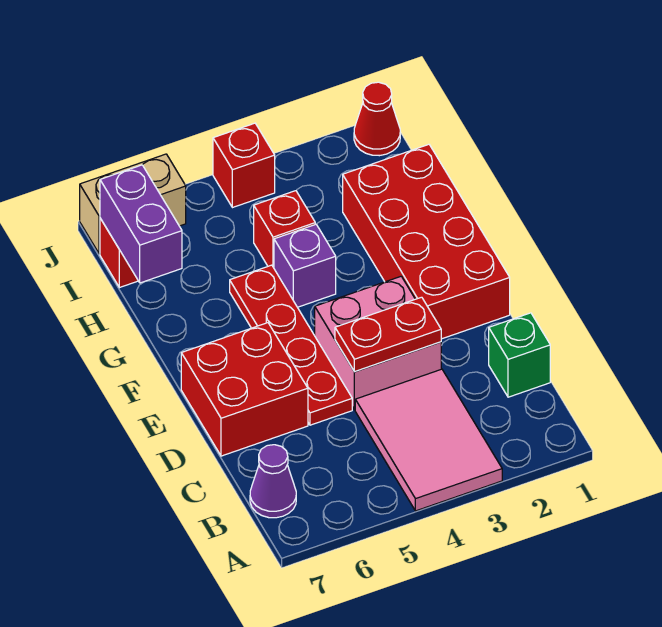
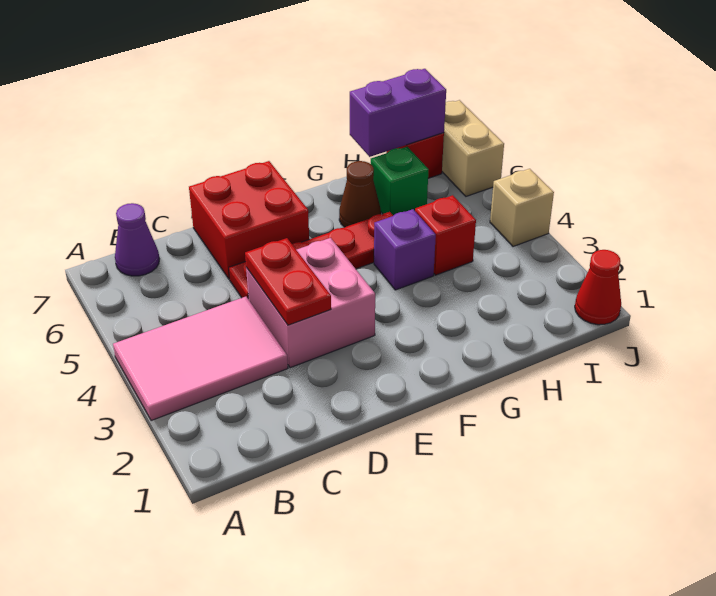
green brick C1 level 1 -> green brick H6 level 1
red brick E1:H2 level 1 -> none
none -> brown cone G6 level 1
red brick J4 level 1 -> tan brick J4 level 1

